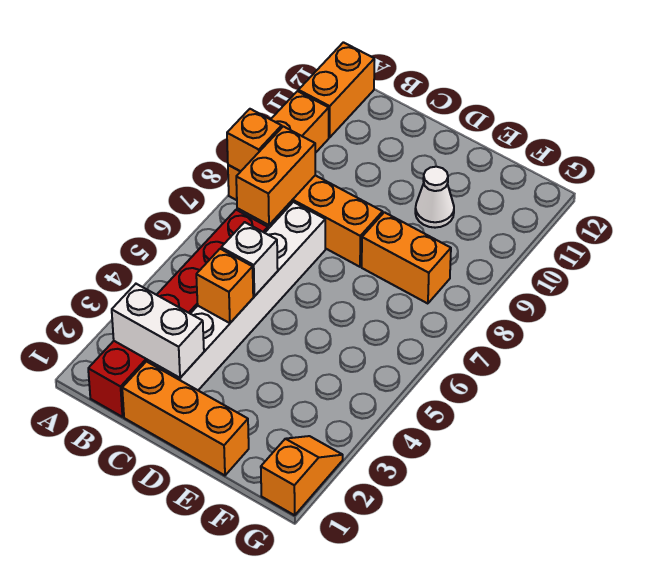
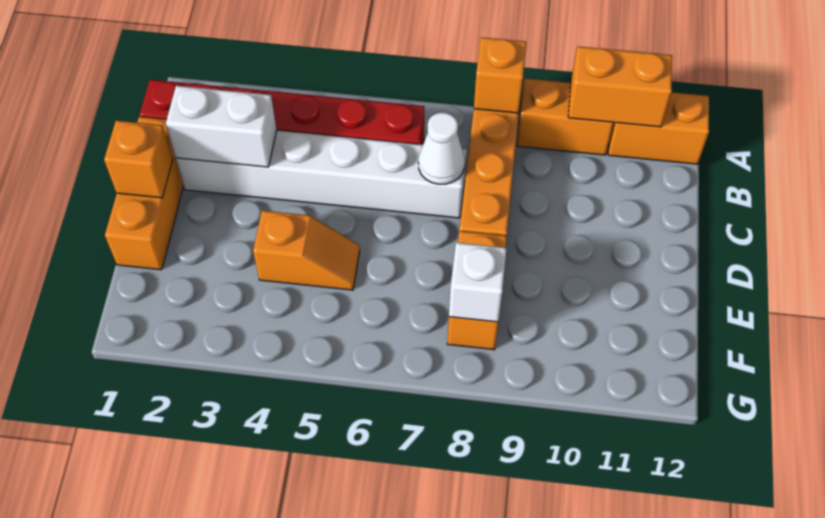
white brick B2:C2 level 2 -> white brick C2:C3 level 2
orange brick B7:B8 level 2 -> orange brick A10:A11 level 2
orange brick C4 level 2 -> orange brick D1 level 2
white brick C5 level 2 -> white brick F8 level 2
white cone E10 level 1 -> white cone C7 level 2
orange slope G1:G2 level 1 top 1 -> orange slope E4:E5 level 1 top 4

